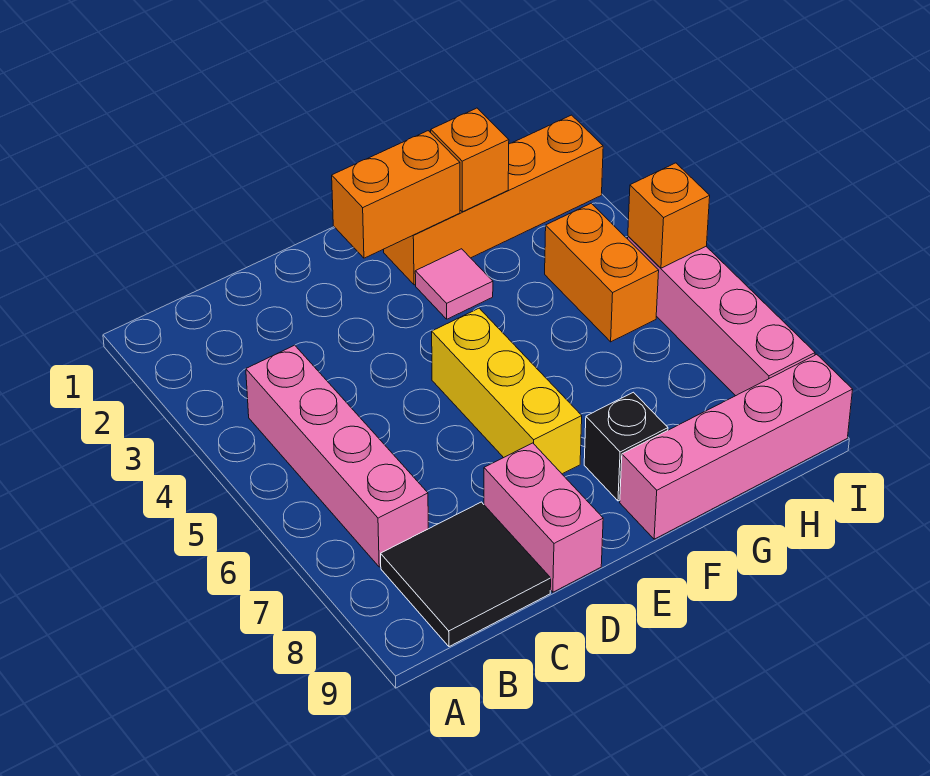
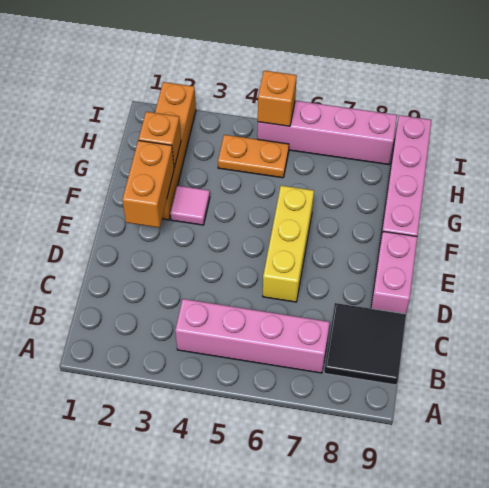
pink brick D8:D9 level 1 -> pink brick D9:E9 level 1
yellow brick E5:E7 level 1 -> yellow brick D6:F6 level 1
black brick F8 level 1 -> none
orange brick H4:H5 level 1 -> orange plate H4:H5 level 1

